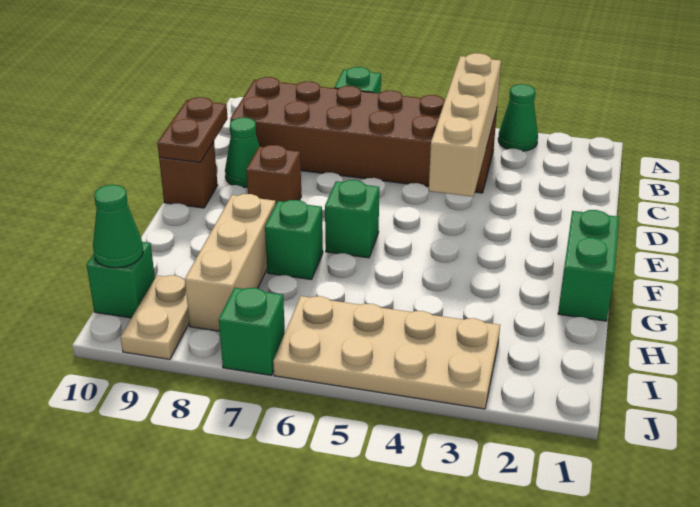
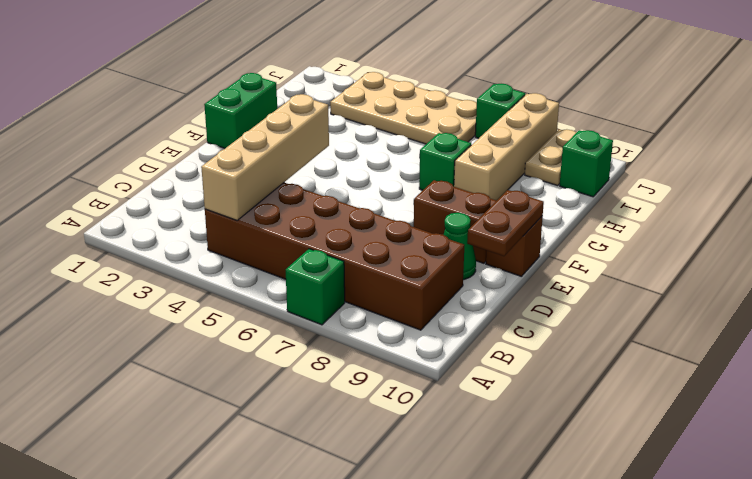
green cone A3 level 1 -> none
brown brick E8 level 1 -> brown brick E8:E9 level 1
green brick F6 level 1 -> none
tan brick G8:I8 level 1 -> tan brick G8:J8 level 1
green cone I10 level 2 -> none

